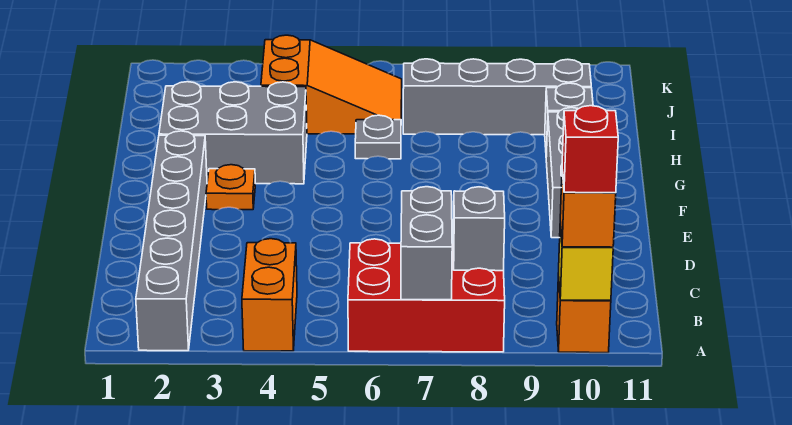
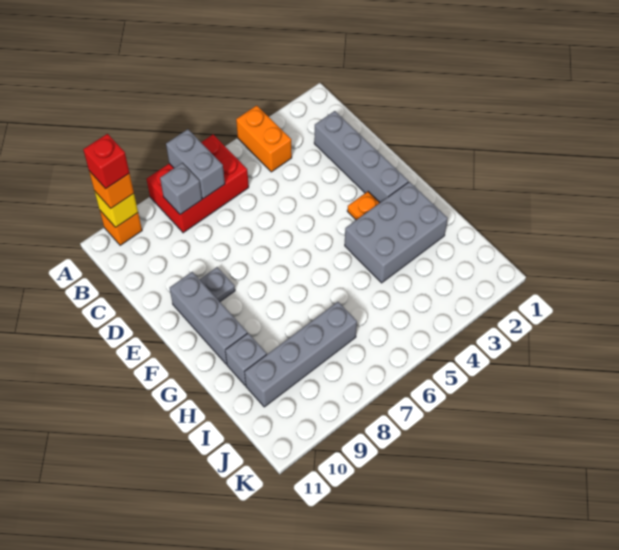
grey brick A2:F2 level 1 -> grey brick C2:F2 level 1
grey plate H6 level 1 -> grey plate E9 level 1
orange slope I4:J6 level 1 top 4 -> none

